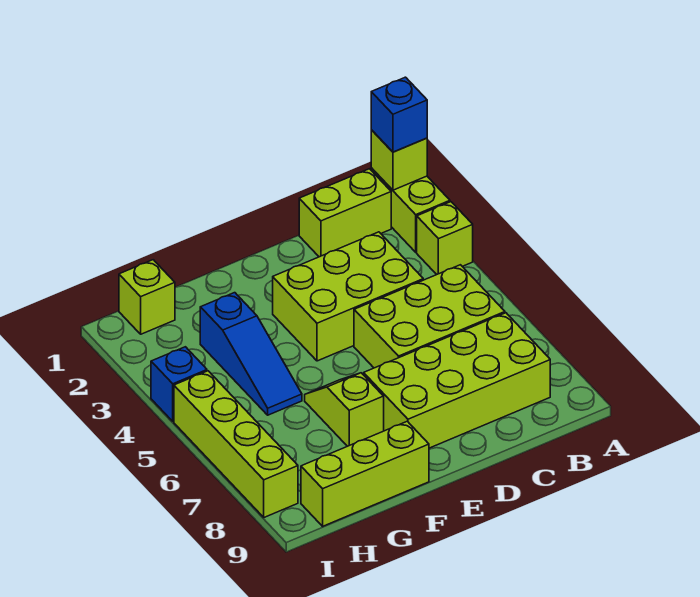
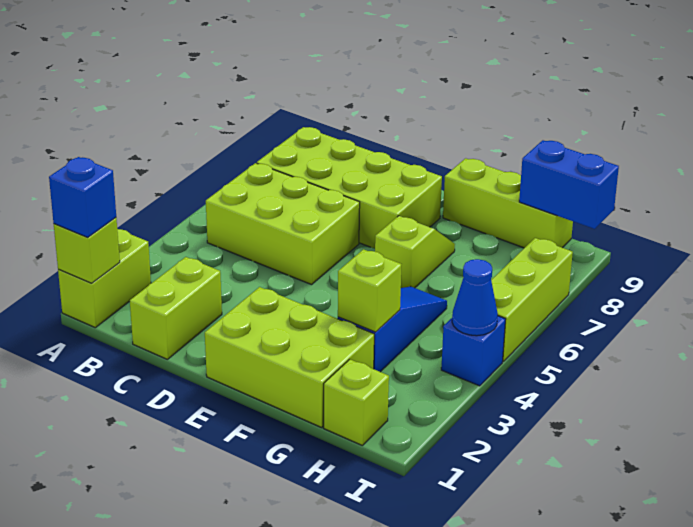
lime brick A3 level 1 -> lime brick G3 level 2
lime brick B1:C1 level 1 -> lime brick C1:C2 level 1
lime brick C3:E4 level 1 -> lime brick E1:G2 level 1
lime slope F6:F7 level 1 top 7 -> lime slope F6:F7 level 1 top 6
none -> blue brick H9:I9 level 2
none -> blue cone I4 level 2
lime brick I5:I8 level 1 -> lime brick I5:I7 level 1

